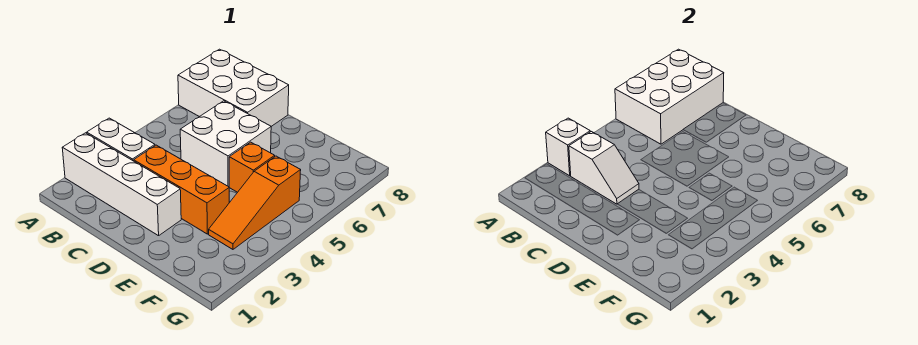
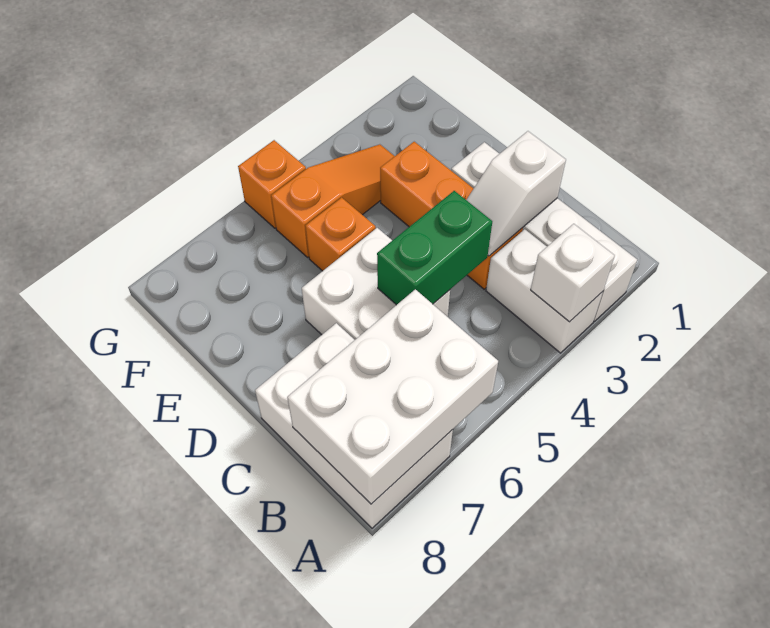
white slope B3:C3 level 2 top B -> white slope C2:C3 level 2 top 2
none -> green brick C4:C5 level 2
none -> orange brick G5 level 1

